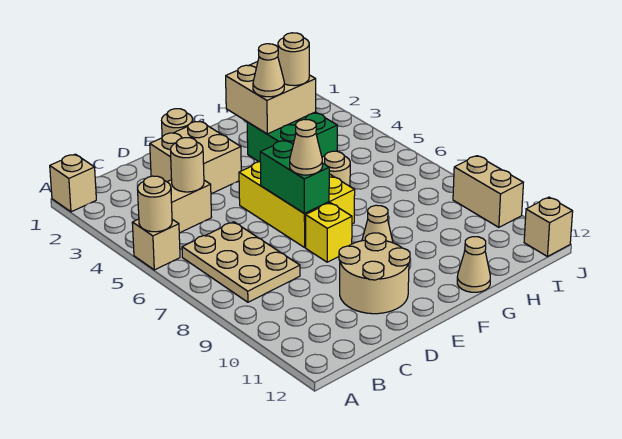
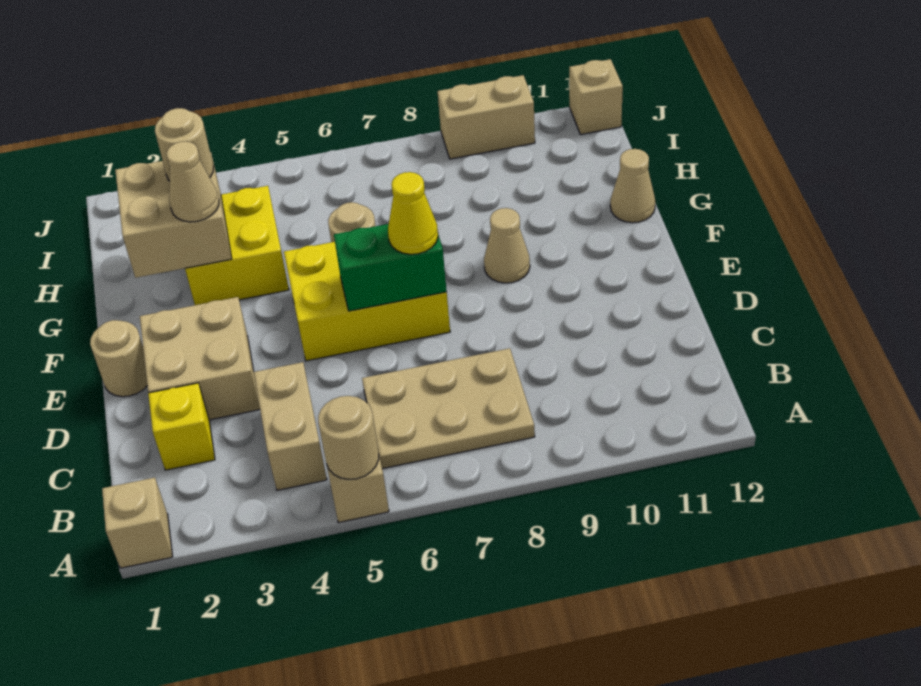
tan round brick C4 level 2 -> none
tan round brick D10:E11 level 1 -> none
tan cone E7 level 3 -> yellow cone E7 level 3
yellow brick E8 level 1 -> yellow brick C2 level 1
green brick G3:H4 level 1 -> yellow brick G3:H4 level 1

